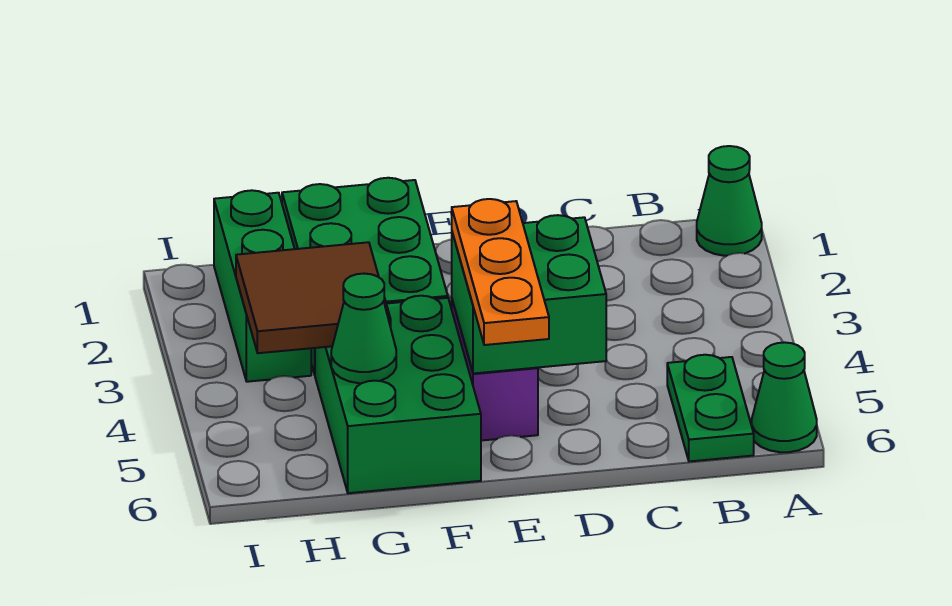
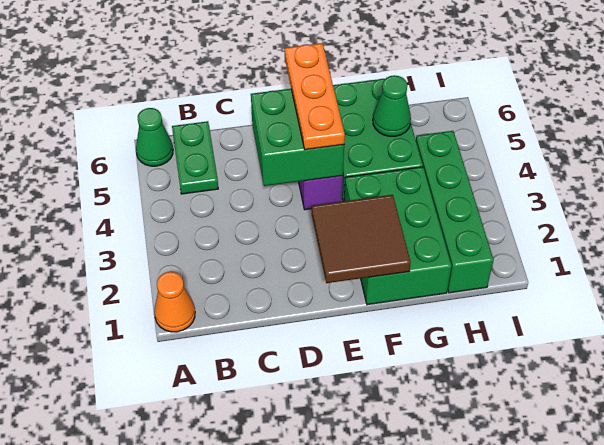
green cone A1 level 1 -> orange cone A1 level 1
brown tile G3:H4 level 2 -> brown tile E1:F2 level 2
green brick H1:H3 level 1 -> green brick H1:H4 level 1

